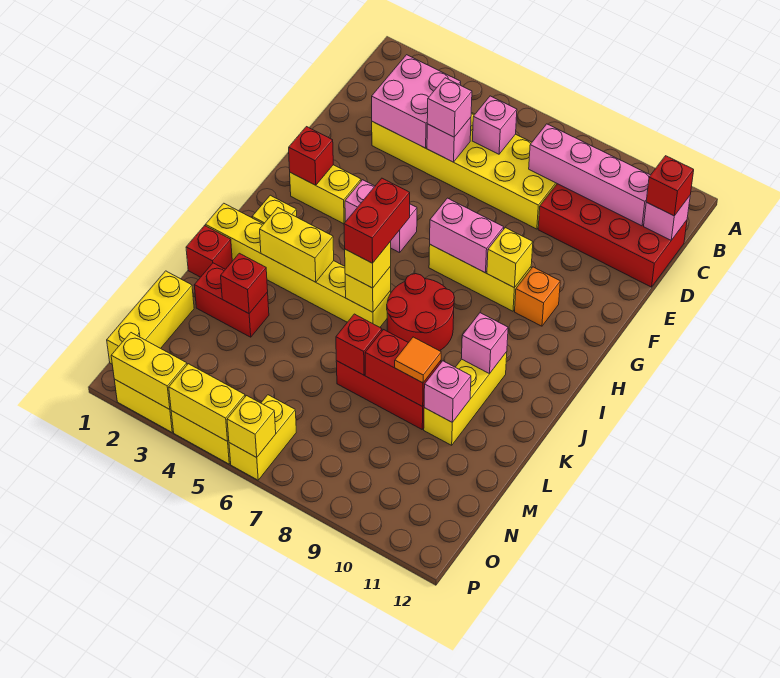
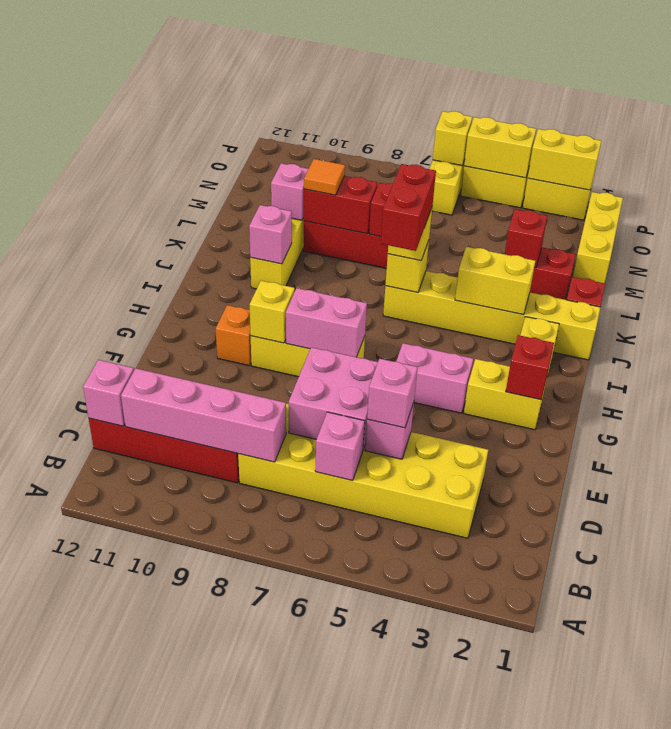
pink brick C3:D4 level 2 -> pink brick D6:E7 level 2
red brick C12 level 3 -> none
red round brick I7:J8 level 1 -> none

